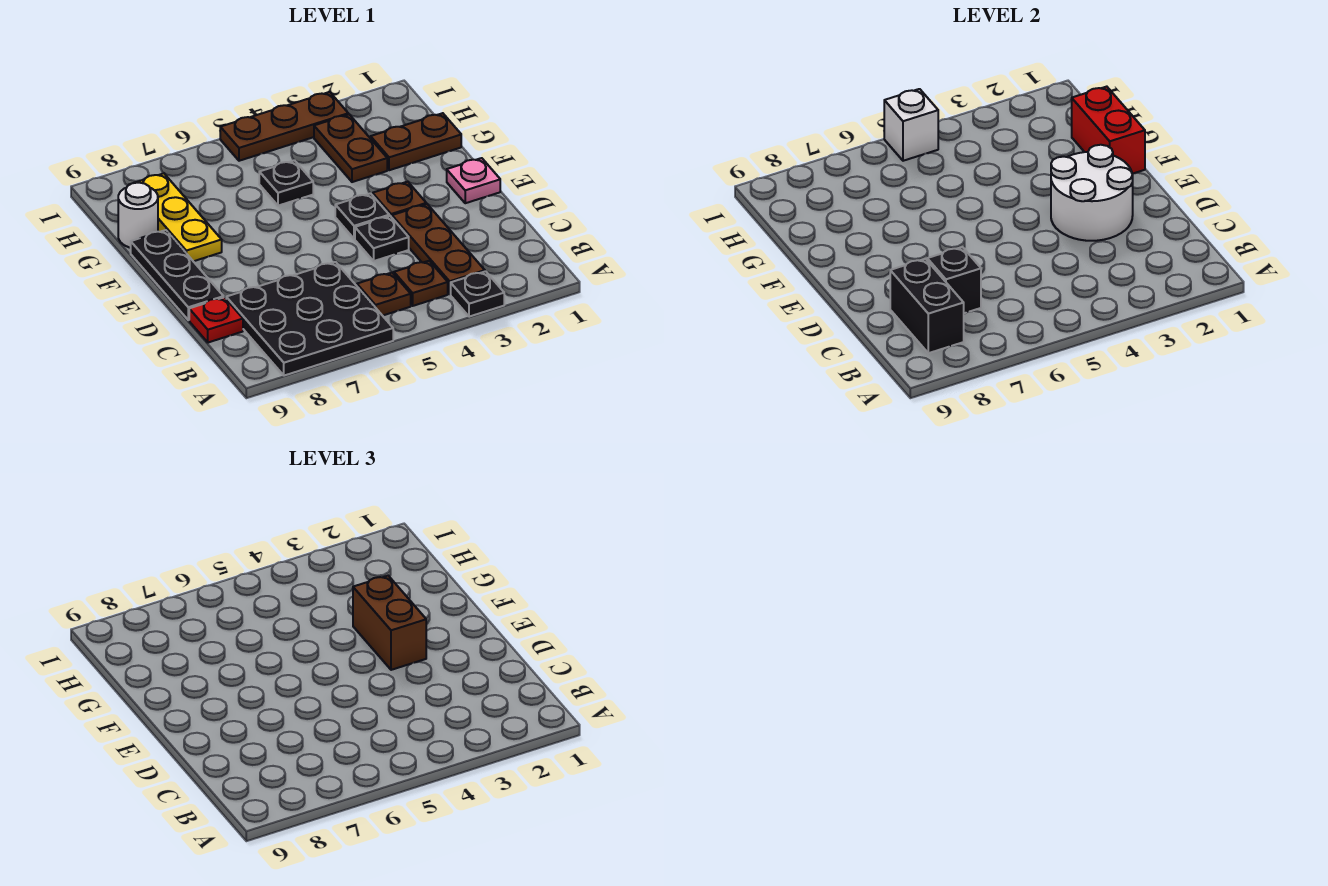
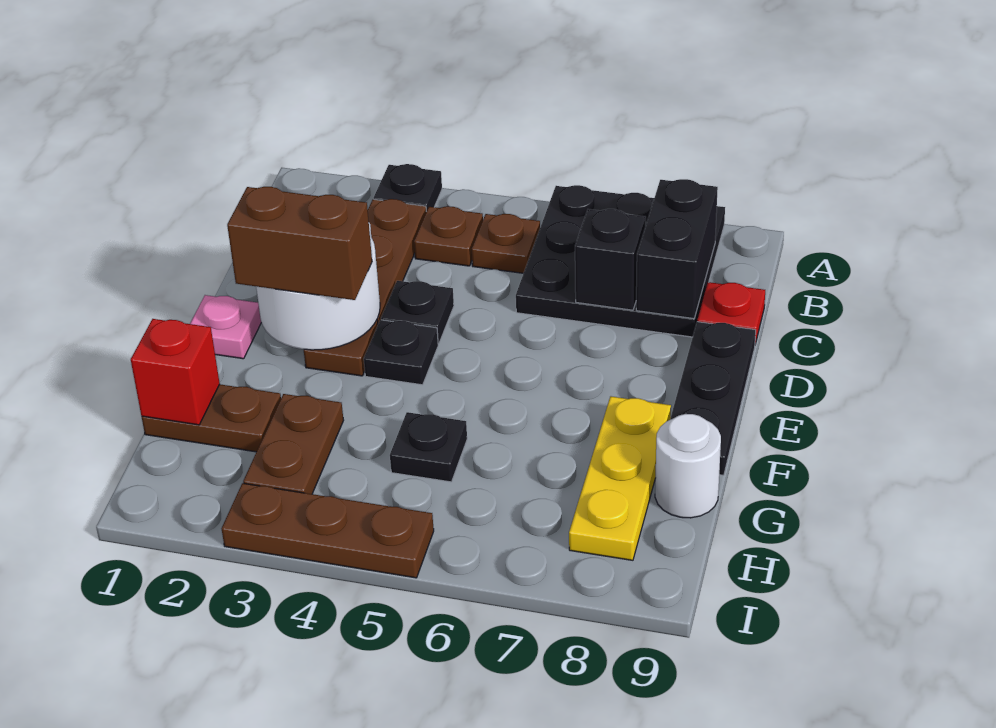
brown brick E3:F3 level 3 -> brown brick E2:E3 level 3
red brick F1:G1 level 2 -> red brick G1 level 2
white brick I5 level 2 -> none

